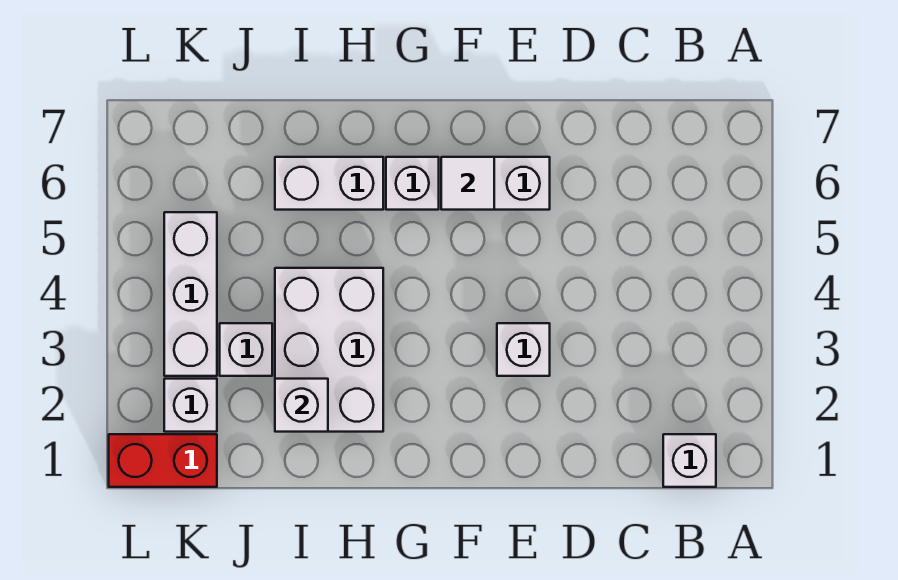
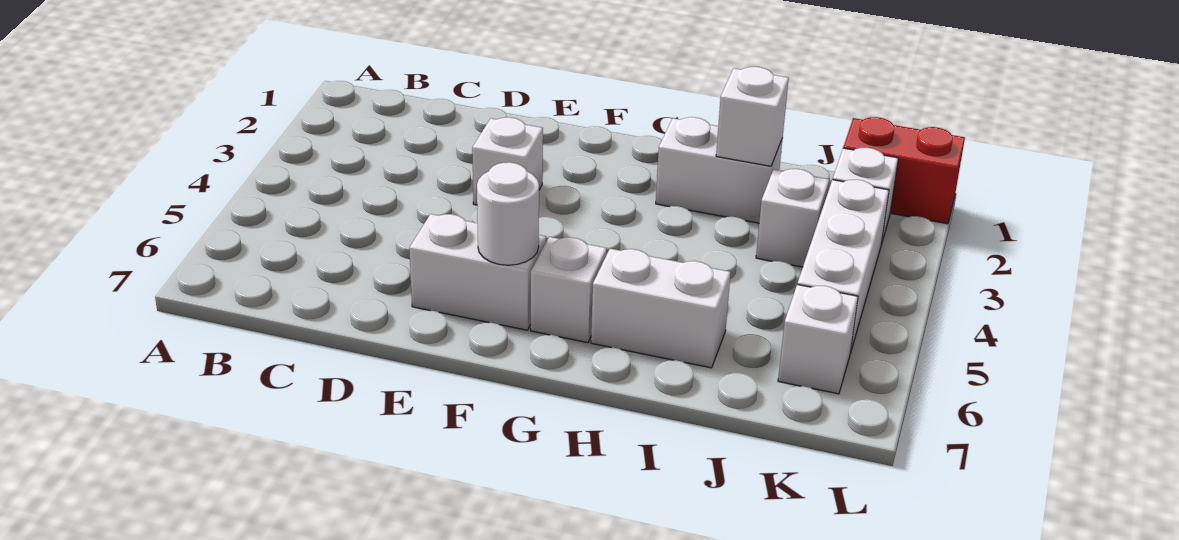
white brick B1 level 1 -> white brick K6 level 1
white tile F6 level 2 -> white round brick F6 level 2
white brick H2:I4 level 1 -> white brick H2:I2 level 1

